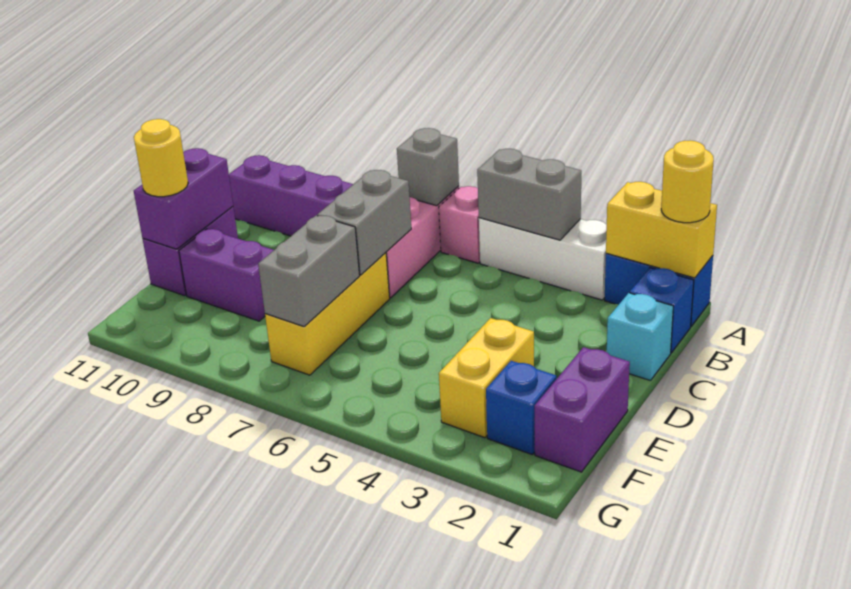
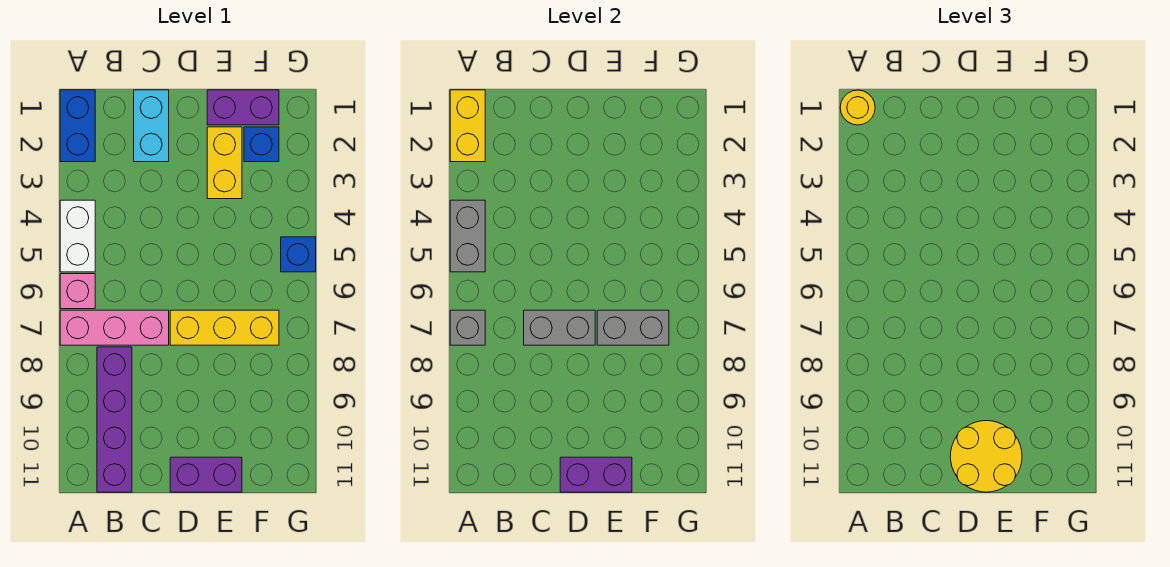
white brick A3:A5 level 1 -> white brick A4:A5 level 1
blue brick B1 level 1 -> blue brick G5 level 1
cyan brick C1 level 1 -> cyan brick C1:C2 level 1
yellow brick E3:F3 level 1 -> yellow brick E2:E3 level 1
purple brick E9:E10 level 1 -> none
yellow round brick E11 level 3 -> yellow round brick D10:E11 level 3

